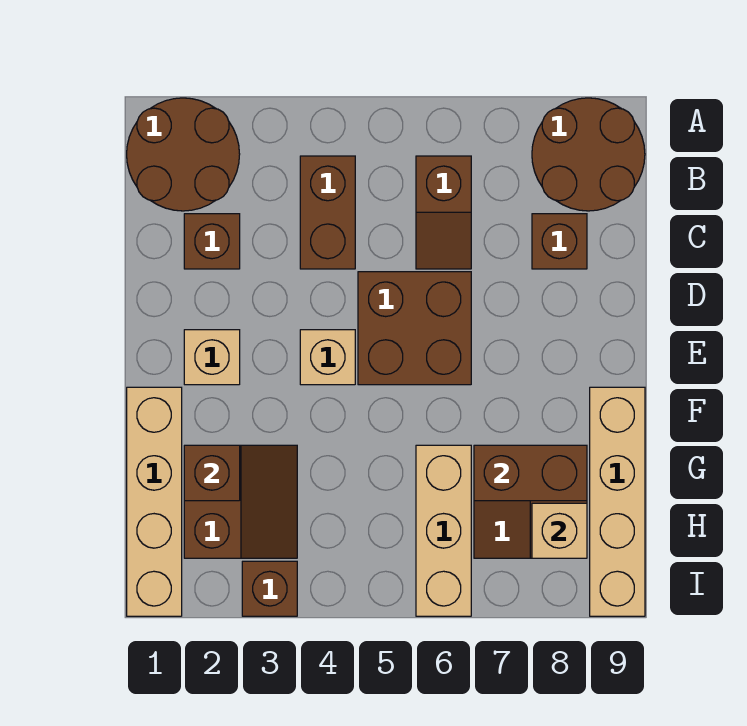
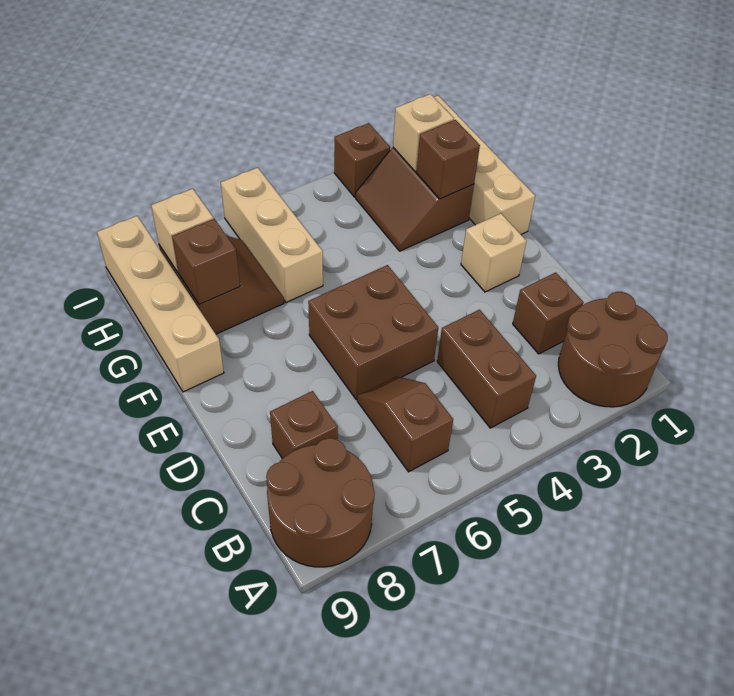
tan brick E4 level 1 -> tan brick H2 level 2
brown brick G7:G8 level 2 -> brown brick G8 level 2

